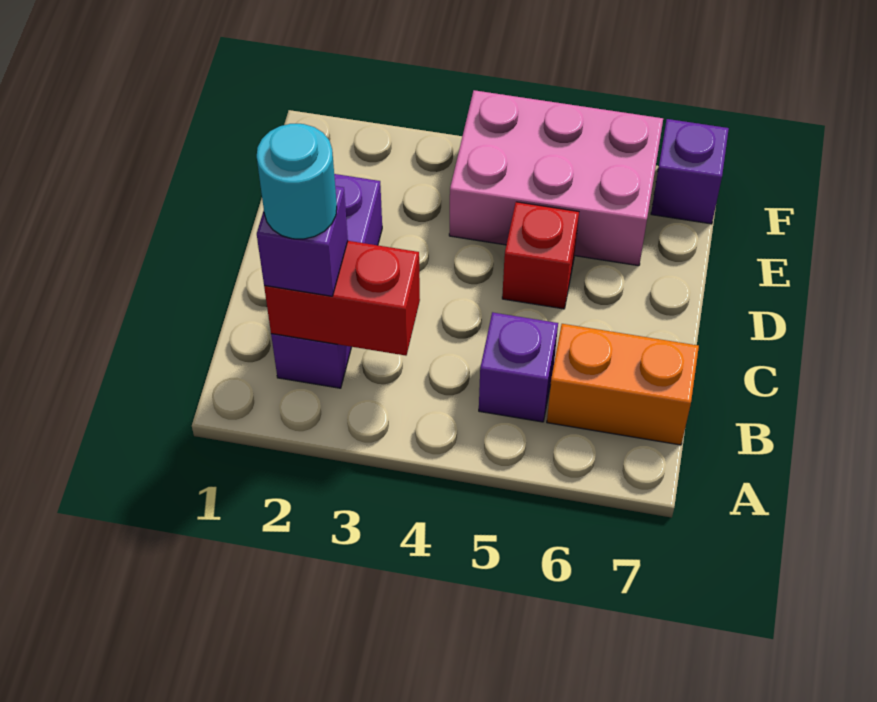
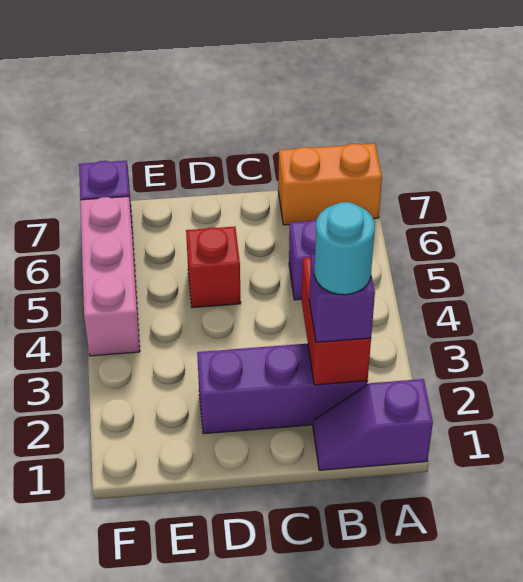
none -> purple slope A1:B1 level 1 top A
orange brick B6:B7 level 1 -> orange brick A7:B7 level 1
pink brick E4:F6 level 1 -> pink brick F4:F6 level 1

